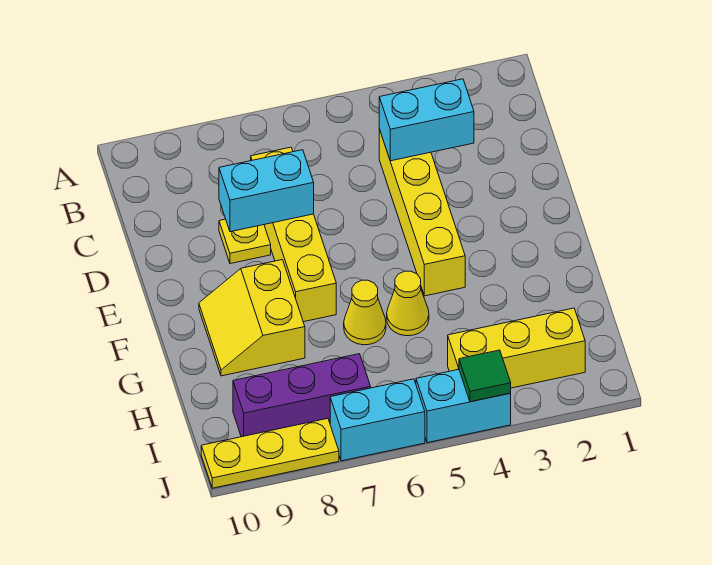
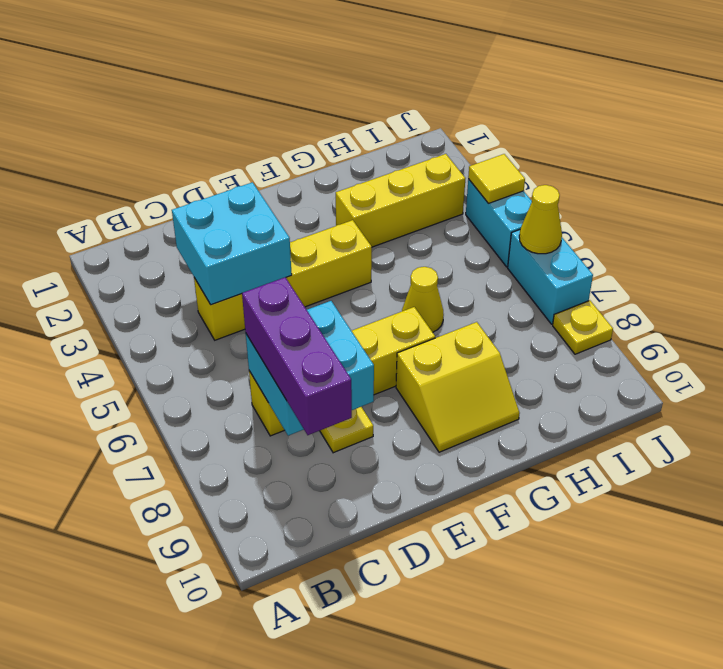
cyan brick C3:C4 level 2 -> cyan brick C3:D4 level 2
cyan brick D7:D8 level 2 -> cyan brick C7:D8 level 2
yellow cone G5 level 1 -> yellow cone J6 level 2
yellow brick I2:I4 level 1 -> yellow brick G3:I3 level 1
purple brick I7:I9 level 1 -> purple brick C7:C9 level 3
green tile J4 level 2 -> yellow tile J4 level 2
yellow plate J8:J10 level 1 -> yellow plate J8 level 1

